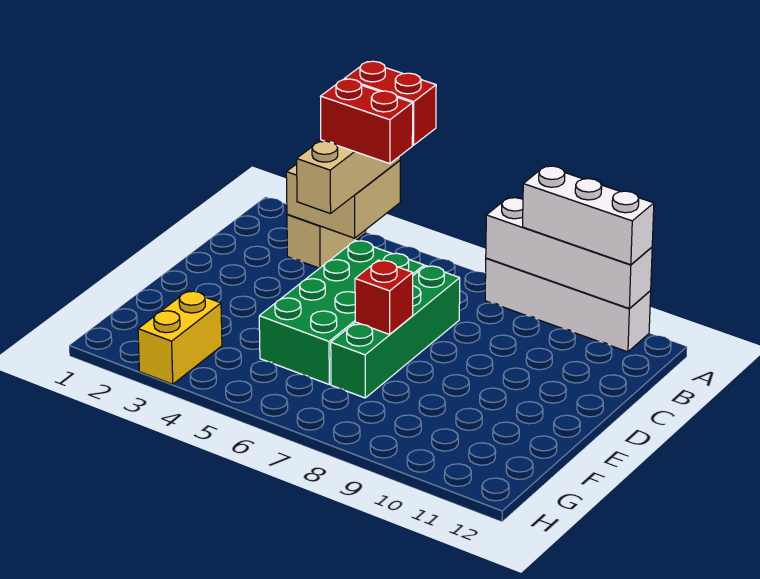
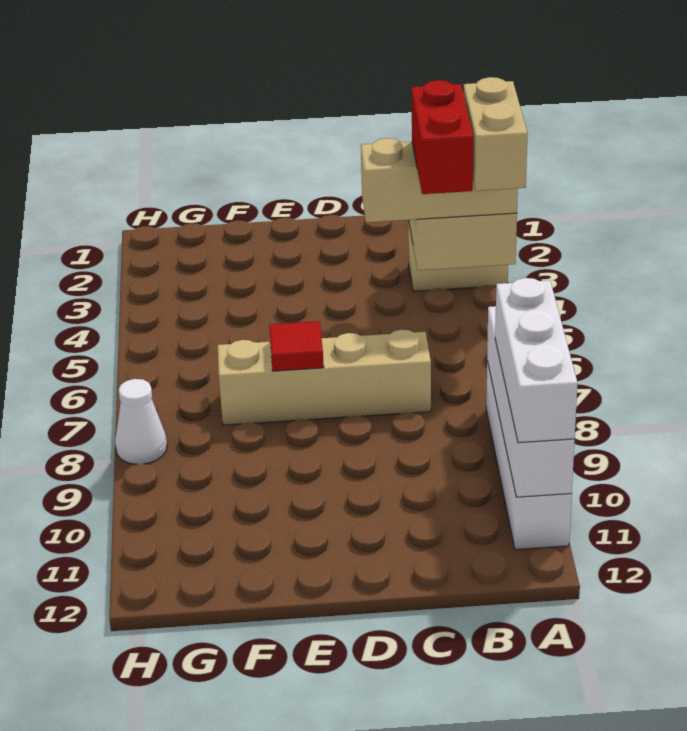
red brick A4:A5 level 4 -> tan brick A4:A5 level 4
green brick C5:F6 level 1 -> none
green brick C7:F7 level 1 -> tan brick C7:F7 level 1
red brick E7 level 2 -> red tile E7 level 2
yellow brick G3:H3 level 1 -> none
none -> white cone H8 level 1

